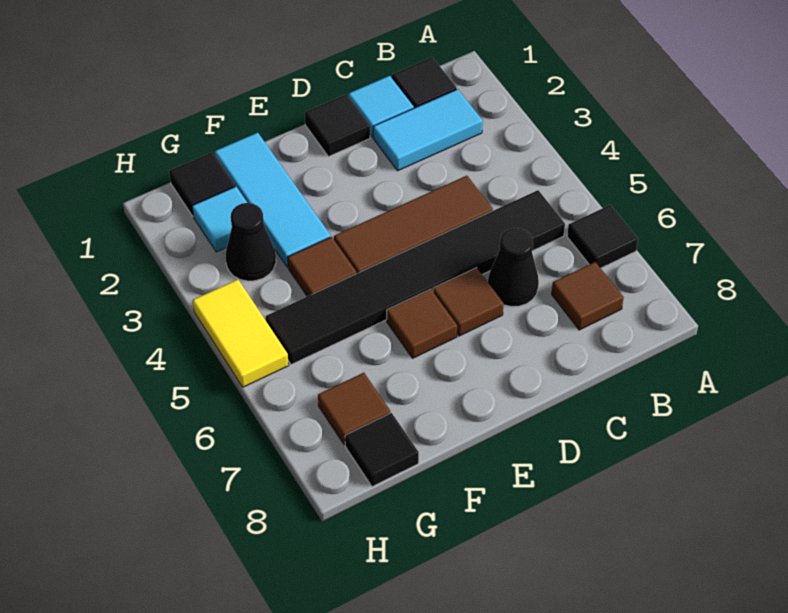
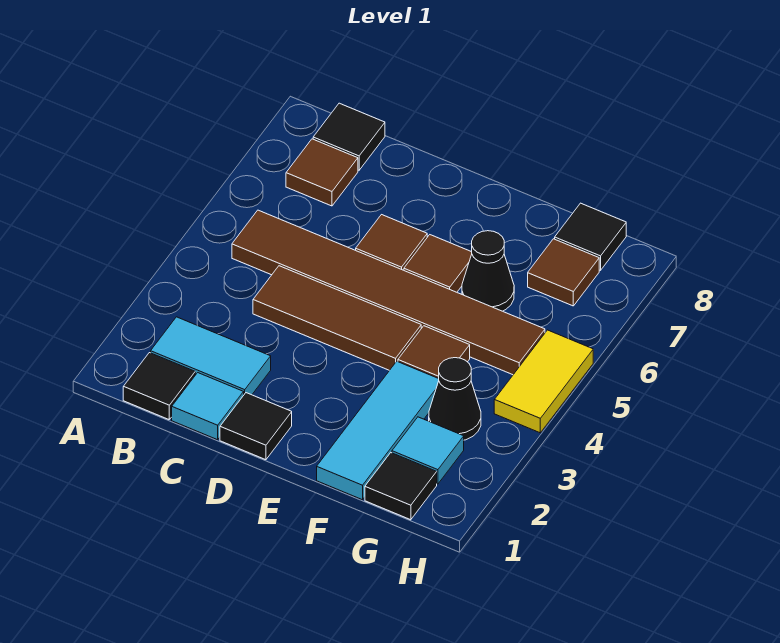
black tile A6 level 1 -> black tile B8 level 1
black tile B5:G5 level 1 -> brown tile B5:G5 level 1
black cone C6 level 1 -> black cone F6 level 1

